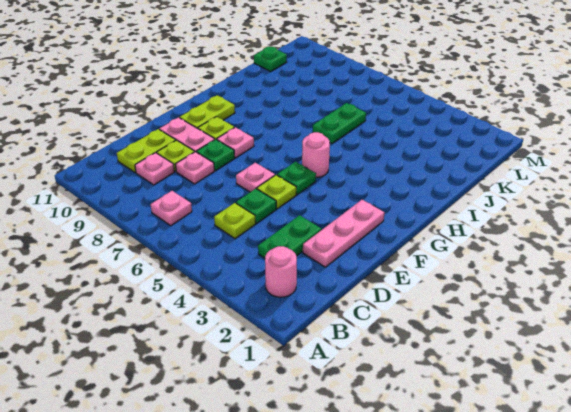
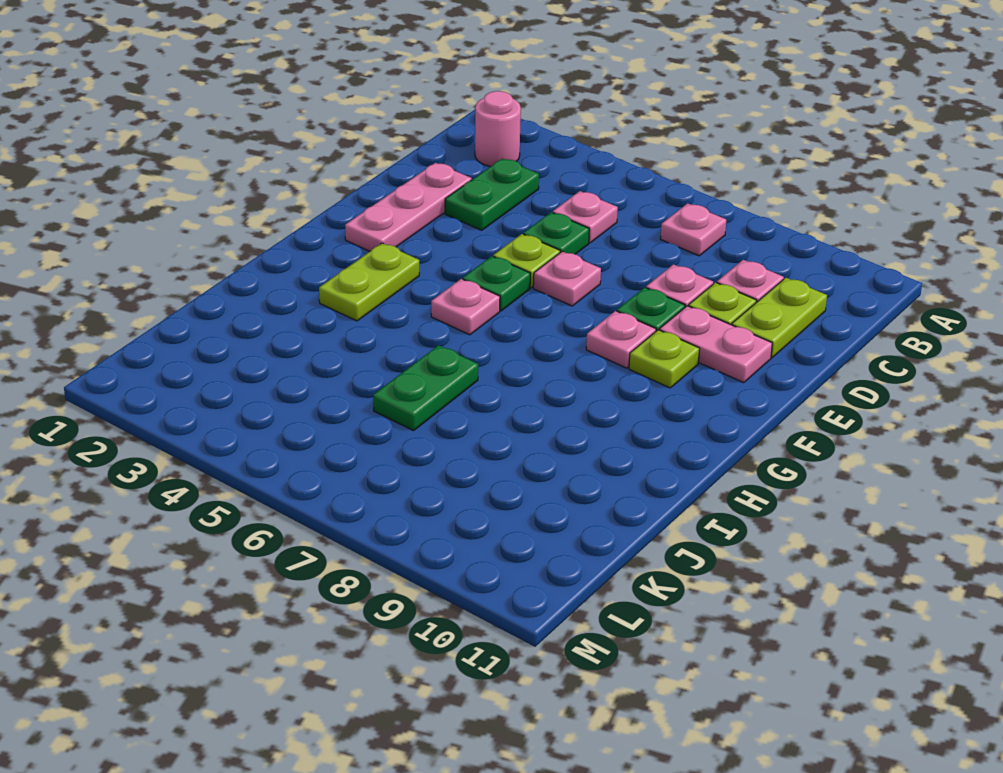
lime plate C5 level 1 -> pink plate C5 level 1
lime plate F10:G10 level 1 -> lime plate G3:H3 level 1
pink round brick G5 level 1 -> pink plate G5 level 1
green plate K11 level 1 -> none

